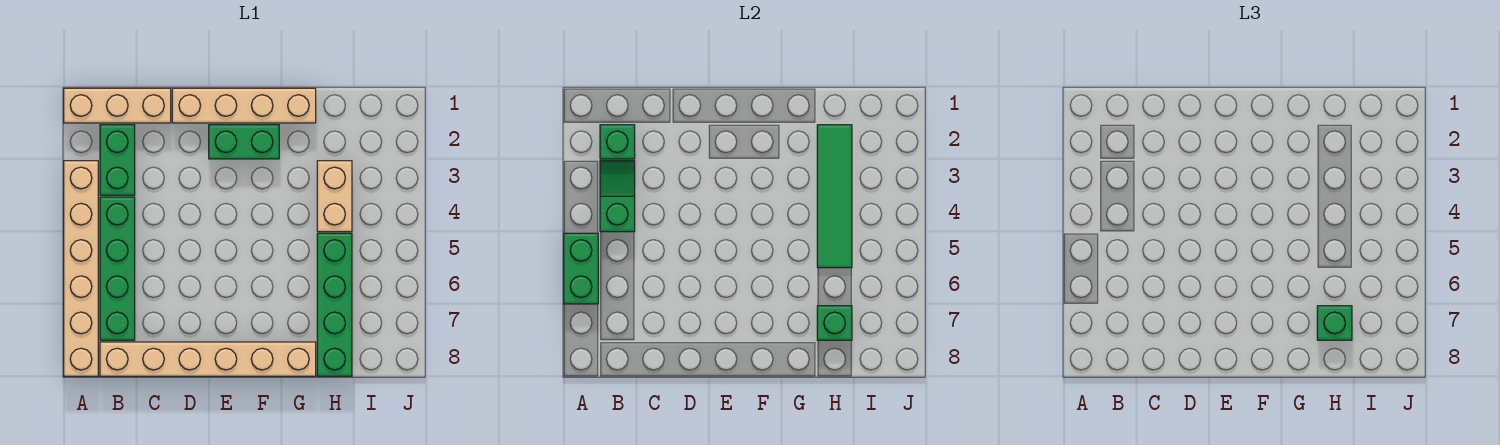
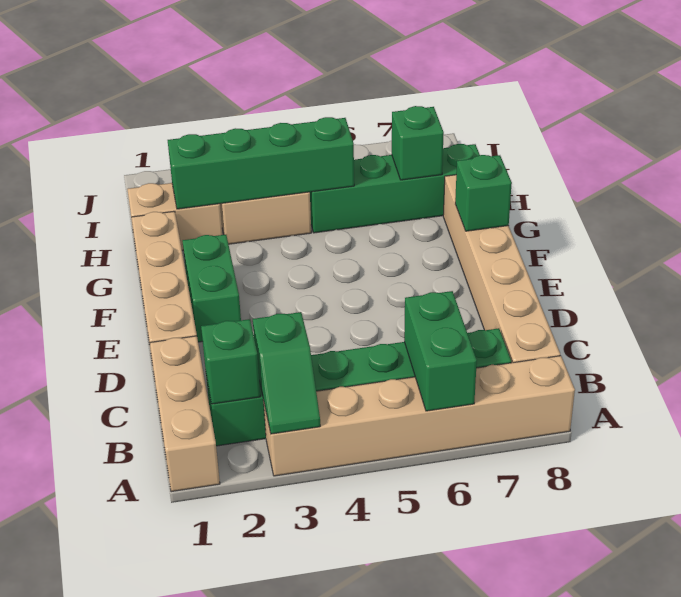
green brick A5:A6 level 2 -> green brick A6:B6 level 2
green slope B3:B4 level 2 top 4 -> green slope A3:B3 level 2 top B
none -> tan brick H1:H2 level 1
green tile H2:H5 level 2 -> green brick H2:H5 level 2
green brick H7 level 3 -> green brick F8 level 2

